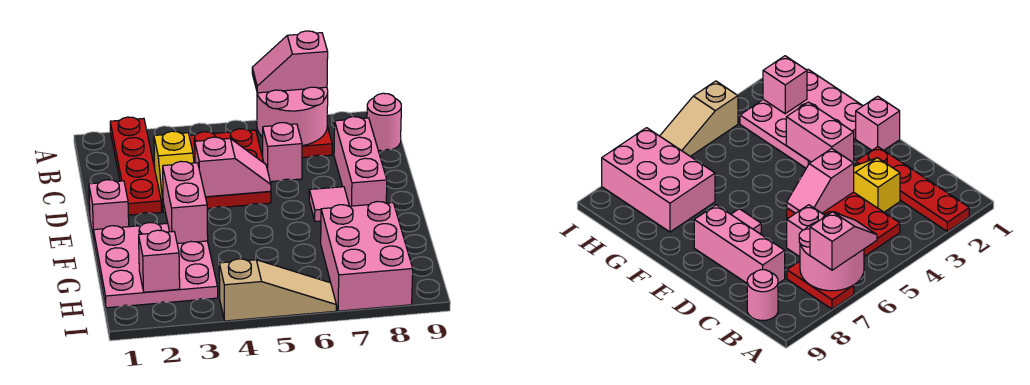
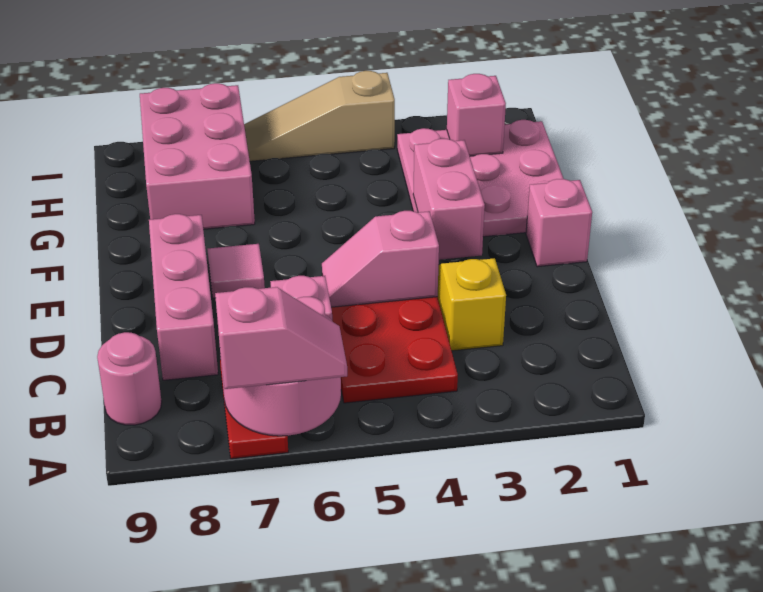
red plate A2:D2 level 1 -> none

